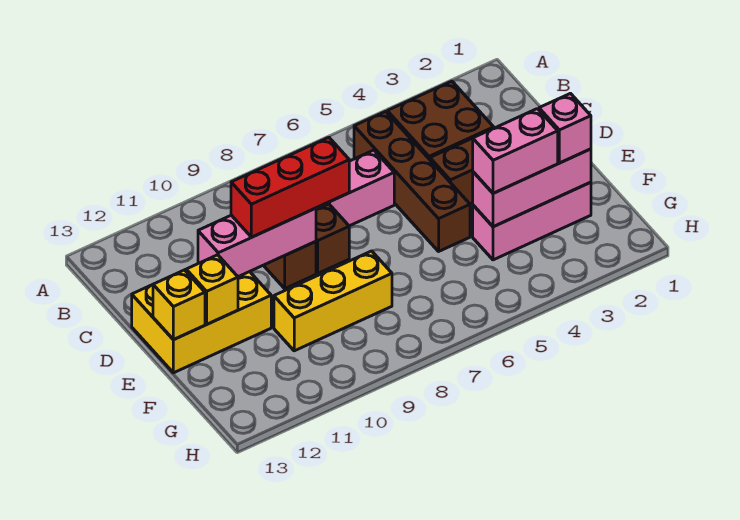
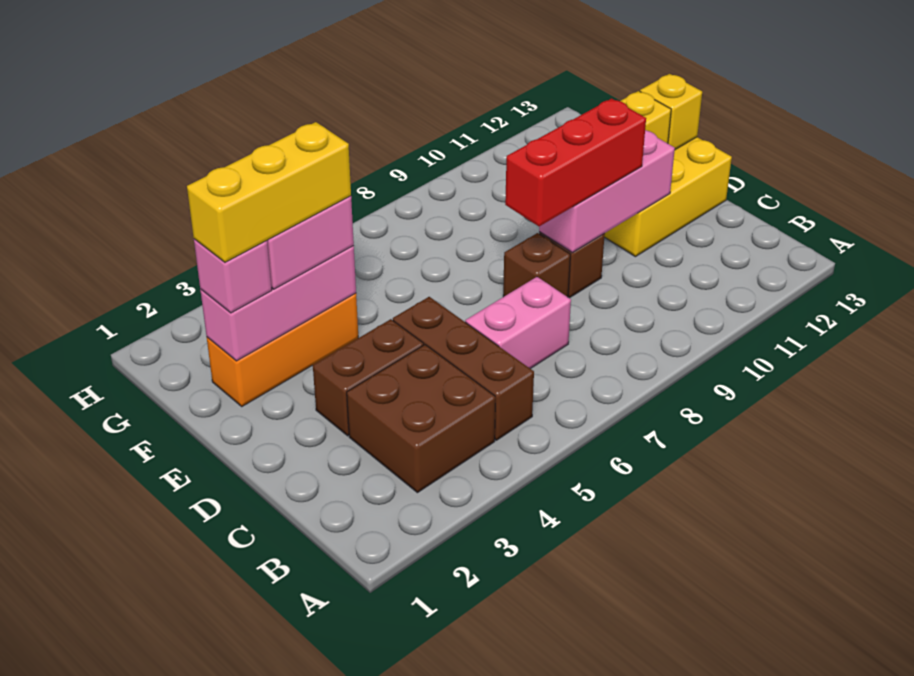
brown brick B5:E5 level 1 -> brown brick B5:D5 level 1
pink brick F2:F4 level 1 -> orange brick F2:F4 level 1
yellow brick F8:F10 level 1 -> yellow brick F2:F4 level 4

